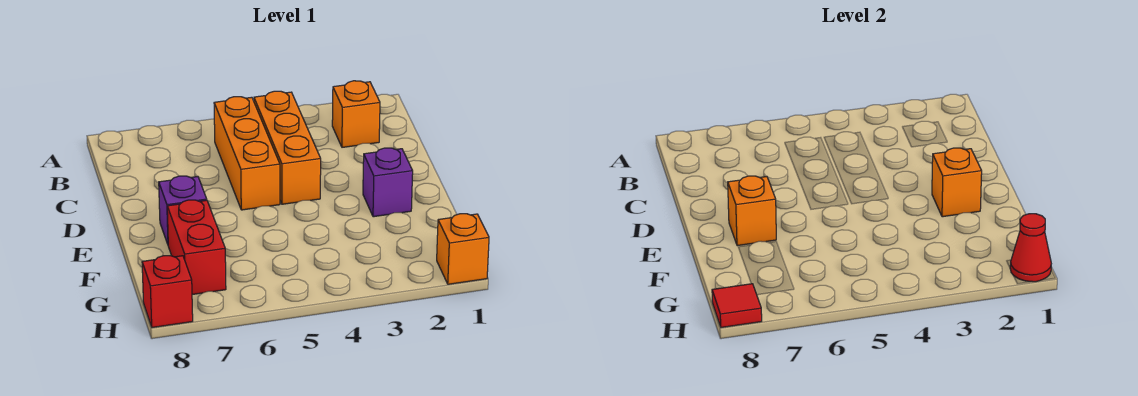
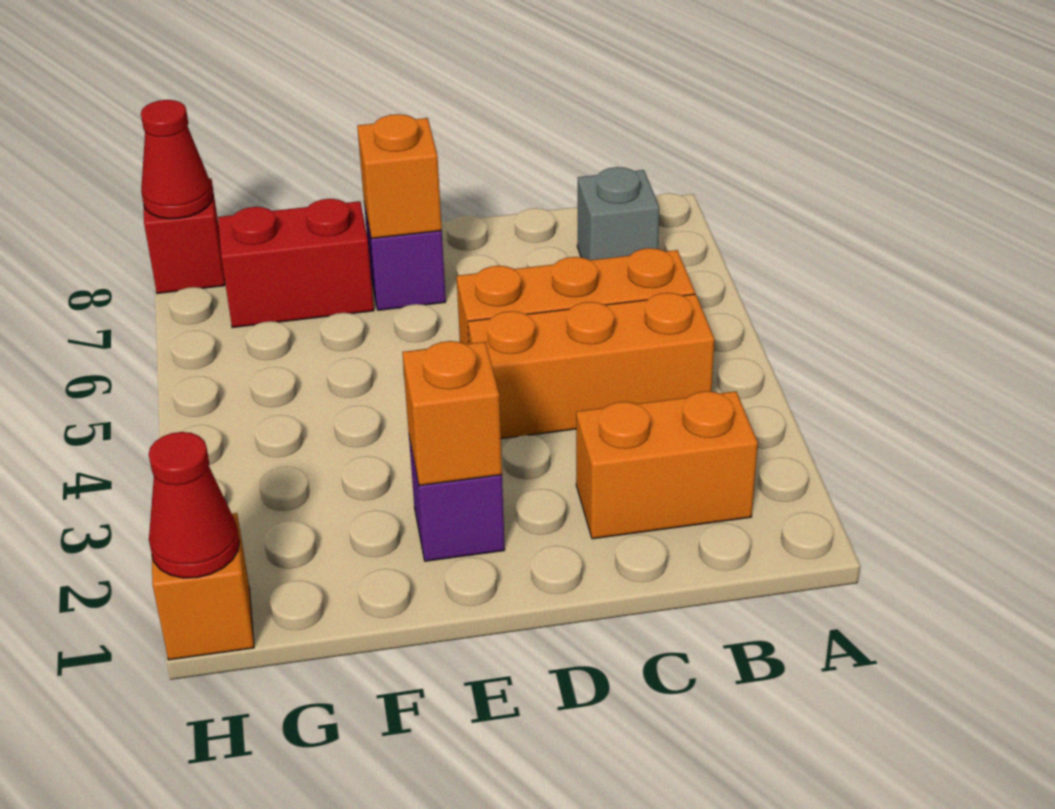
orange brick B2 level 1 -> orange brick B2:C2 level 1
none -> grey brick B7 level 1
red tile H8 level 2 -> red cone H8 level 2

